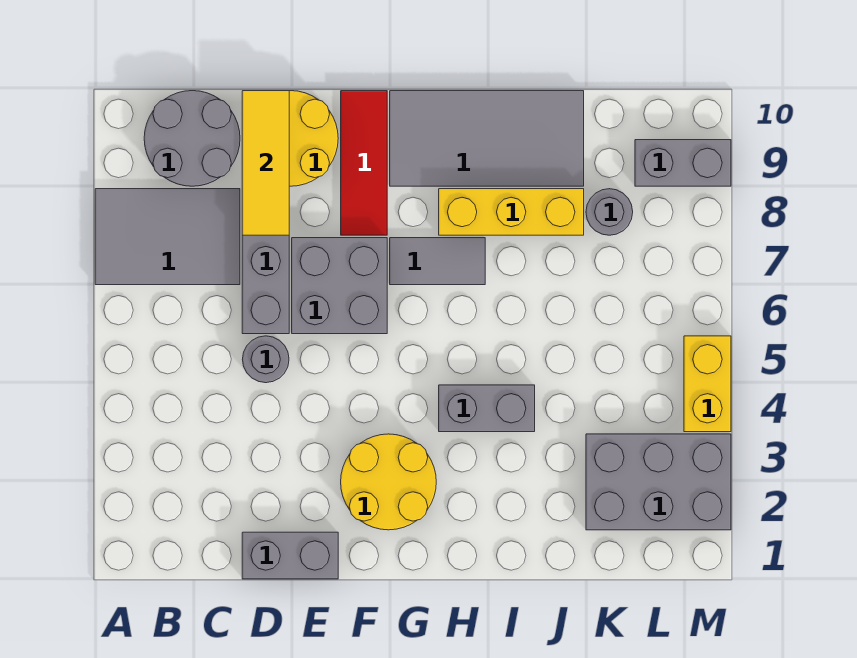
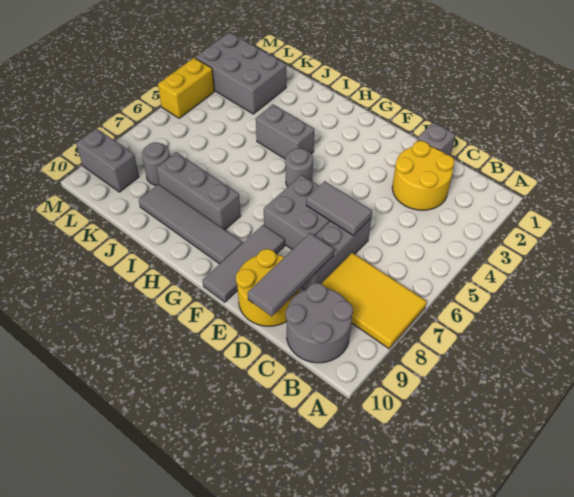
grey tile A7:C8 level 1 -> yellow tile A7:C8 level 1
grey brick D1:E1 level 1 -> grey brick D1 level 1
grey round brick D5 level 1 -> grey round brick G5 level 1
yellow tile D8:D10 level 2 -> grey tile D8:D10 level 2
yellow round brick F2:G3 level 1 -> yellow round brick C2:D3 level 1
red tile F8:F10 level 1 -> grey tile F8:F10 level 1
grey tile G7:H7 level 1 -> grey tile D6:E6 level 2
grey tile G9:J10 level 1 -> grey tile G9:J9 level 1
yellow brick H8:J8 level 1 -> grey brick H8:J8 level 1

